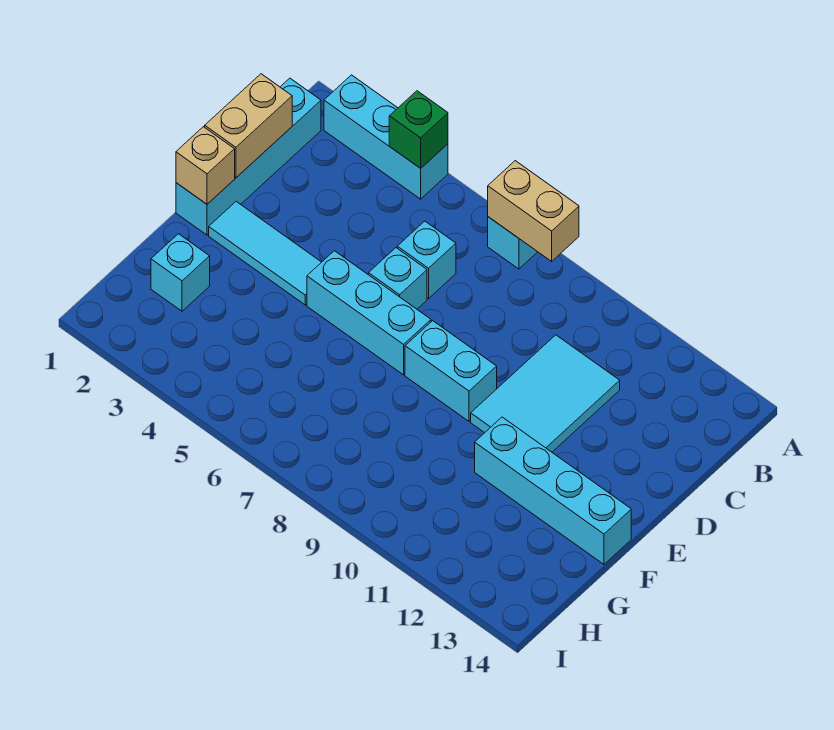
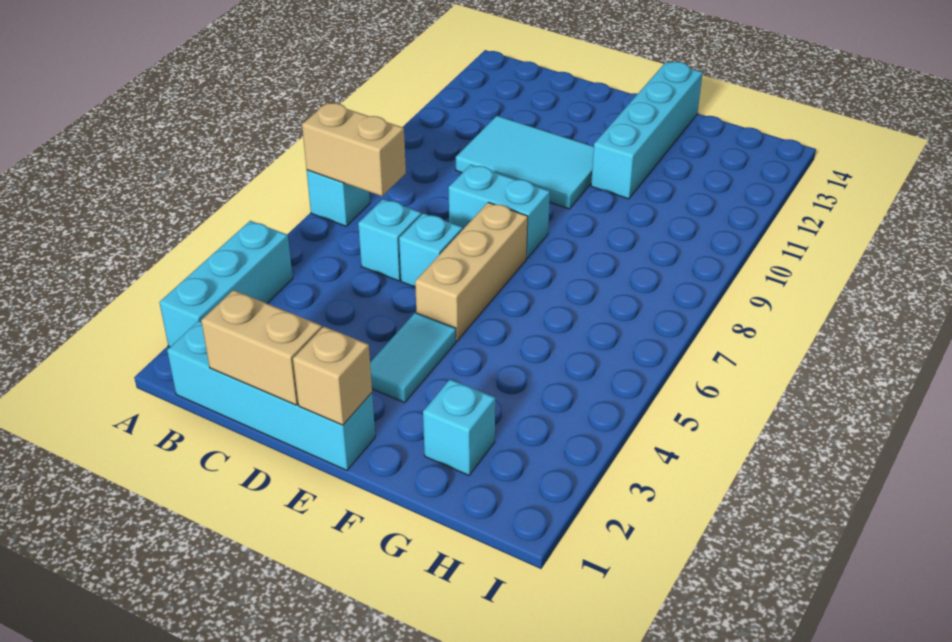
green brick A4 level 2 -> none
tan brick A7:A8 level 2 -> tan brick A7:B7 level 2
cyan tile E2:E4 level 1 -> cyan tile E3:E4 level 1
cyan brick E5:E7 level 1 -> tan brick E5:E7 level 1
cyan brick E8:E9 level 1 -> cyan brick D8:E8 level 1

